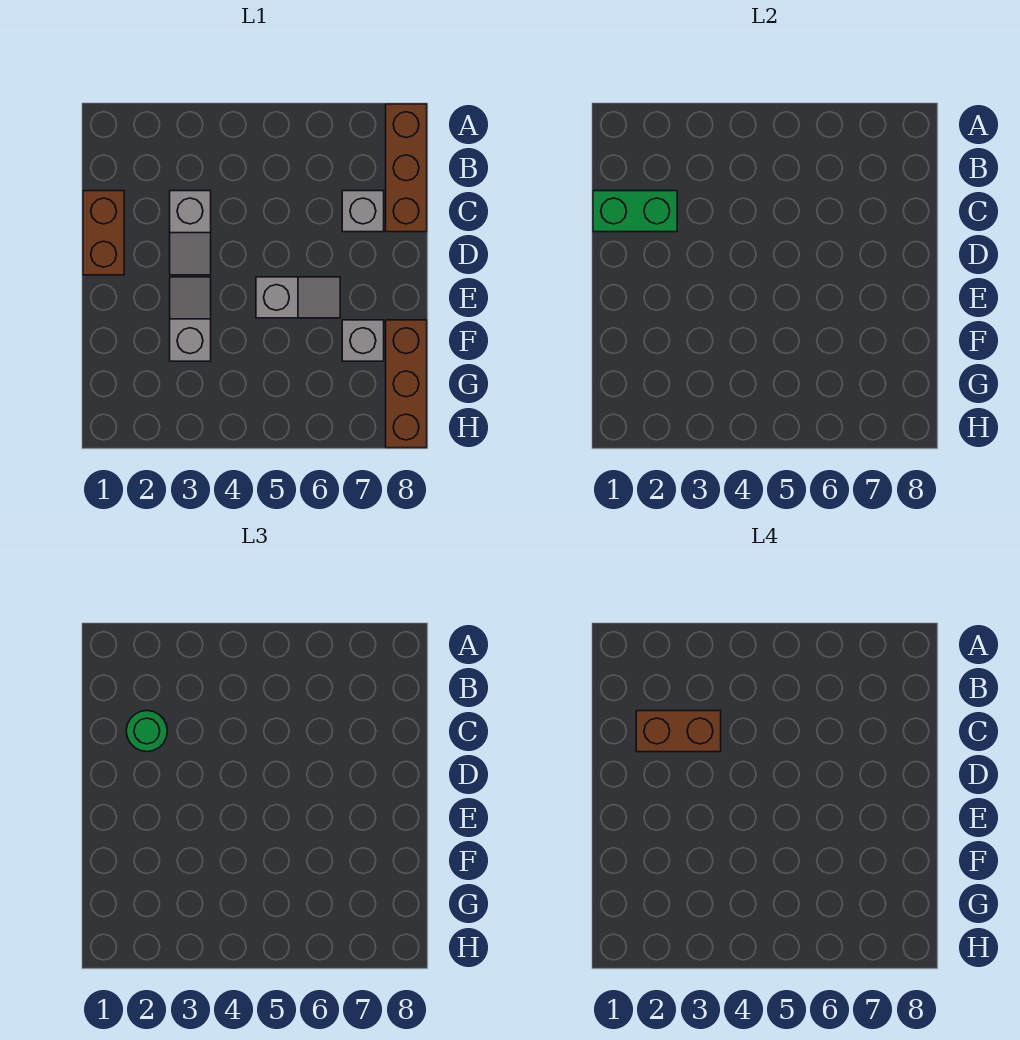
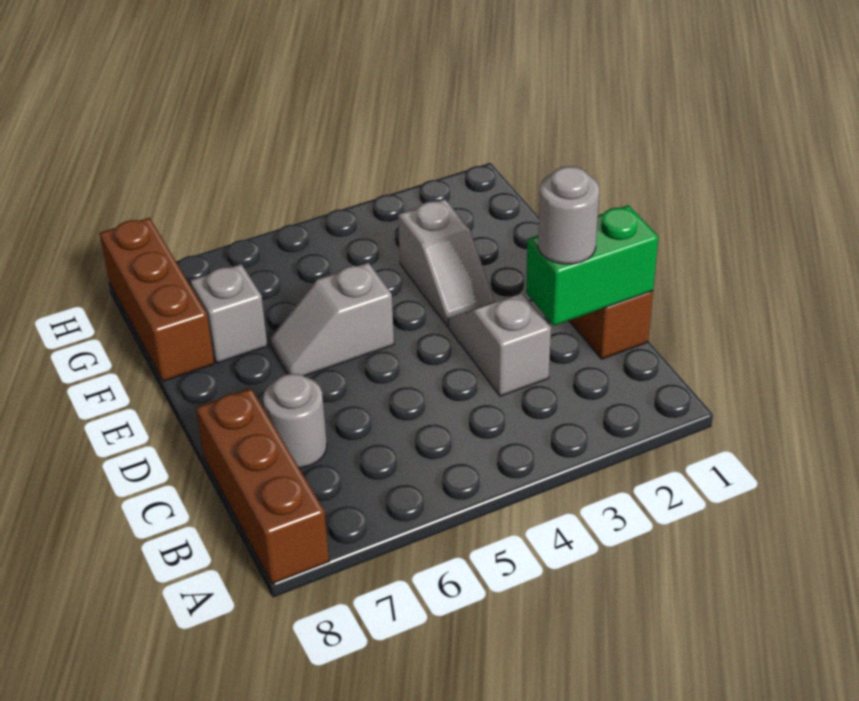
green round brick C2 level 3 -> grey round brick C2 level 3
brown brick C2:C3 level 4 -> none
grey brick C7 level 1 -> grey round brick C7 level 1

